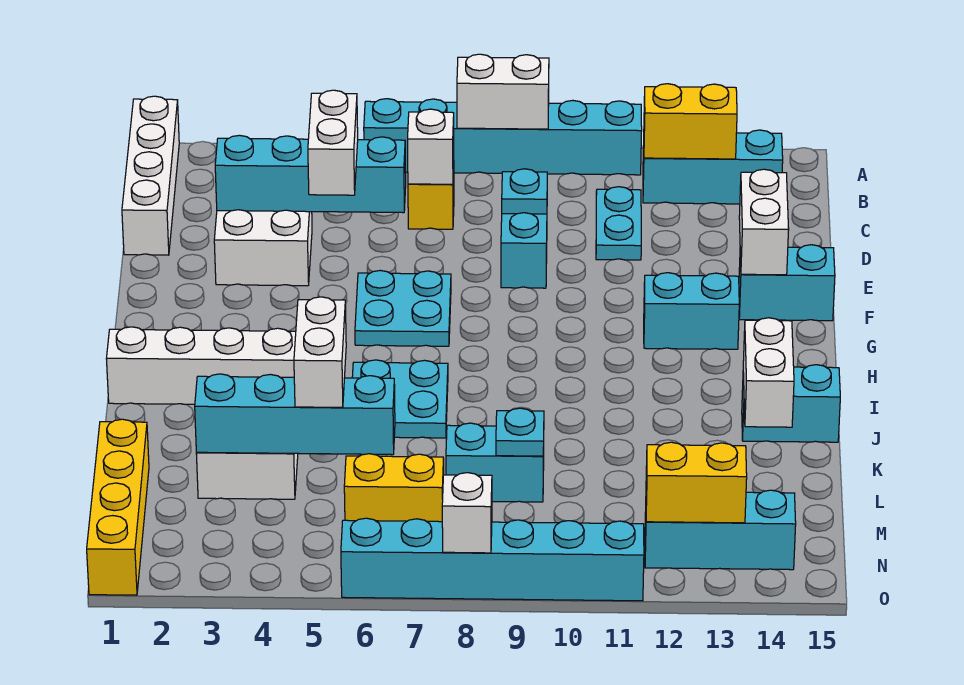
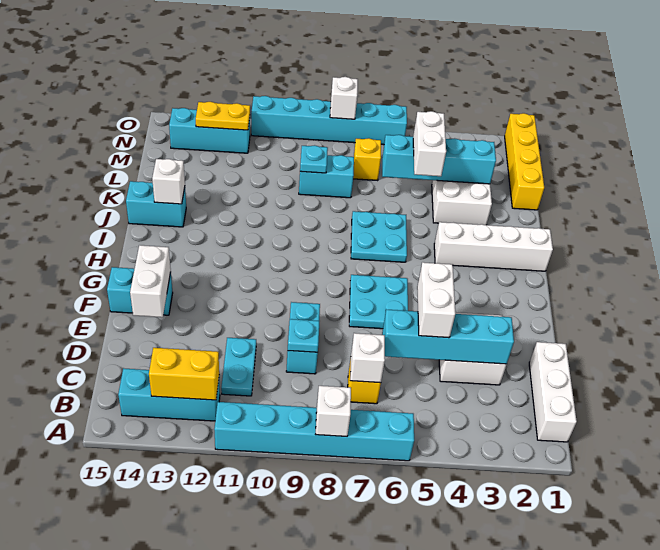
white brick A1:D1 level 1 -> white brick B1:D1 level 1
white brick A8:A9 level 2 -> white brick A8 level 2
cyan brick G12:G13 level 1 -> none
white brick J14:K14 level 2 -> white brick J14 level 2
yellow brick M6:M7 level 1 -> yellow brick M7 level 1
yellow brick N12:N13 level 2 -> yellow plate N12:N13 level 2

